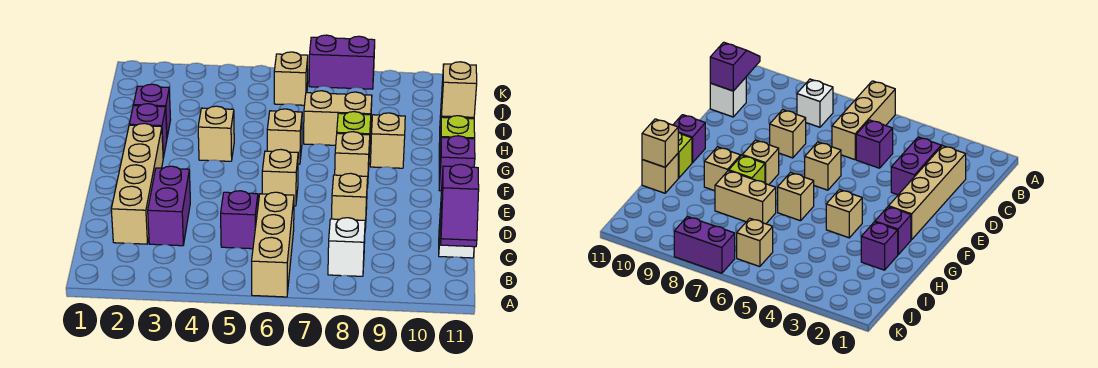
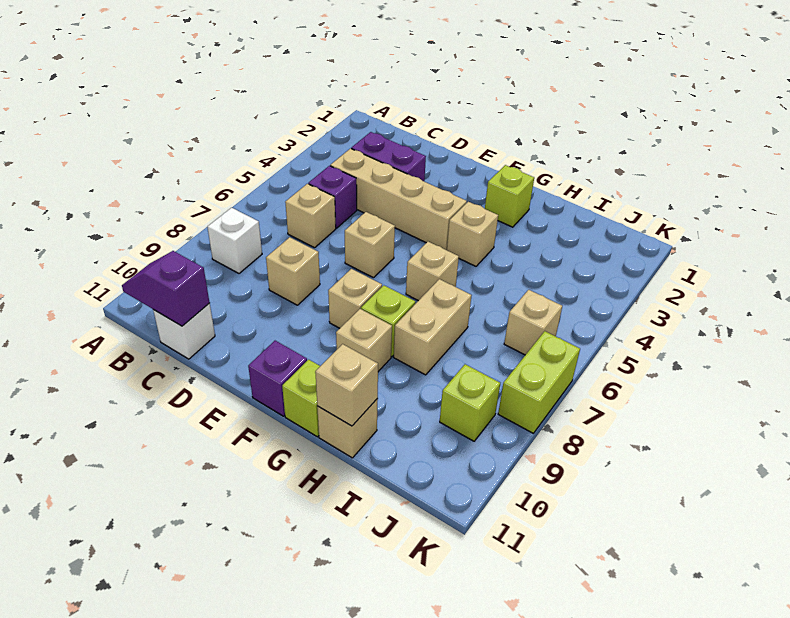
tan brick A6:C6 level 1 -> tan brick C6 level 1
tan brick C2:F2 level 1 -> tan brick C4:F4 level 1
purple brick G2 level 1 -> lime brick G2 level 1
purple brick H2 level 1 -> none
none -> lime brick J9 level 1
purple brick K7:K8 level 1 -> lime brick K7:K8 level 1

